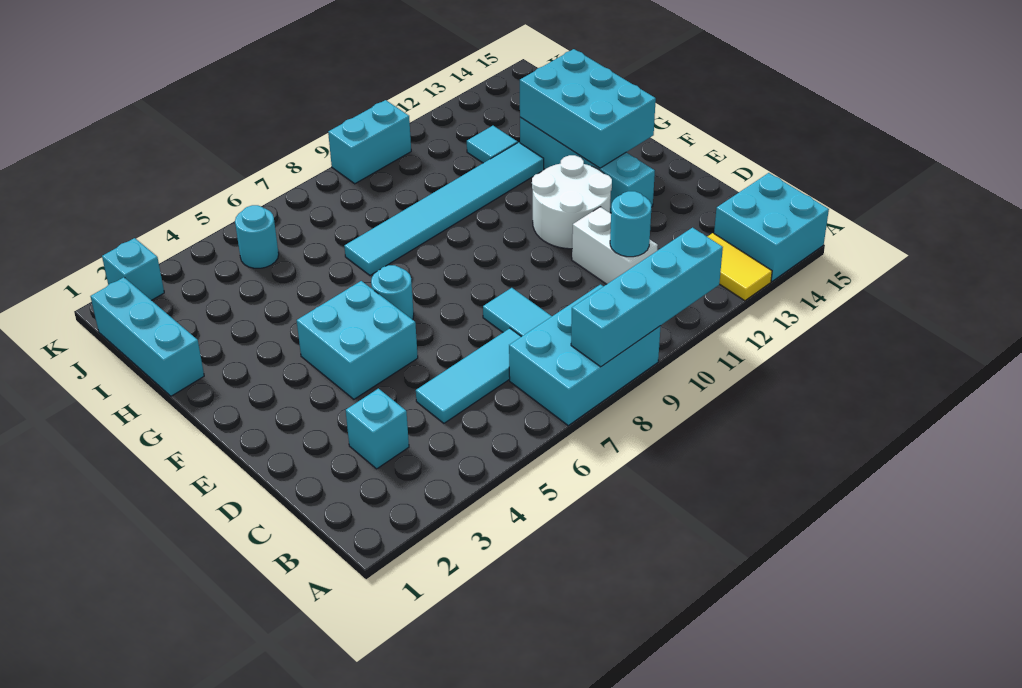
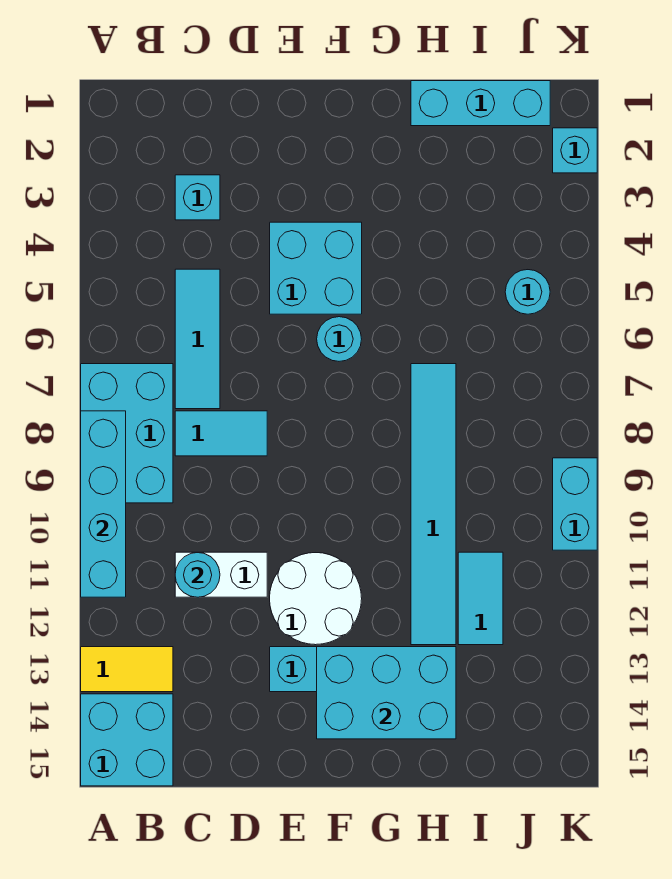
cyan tile I12 level 1 -> cyan tile I11:I12 level 1

